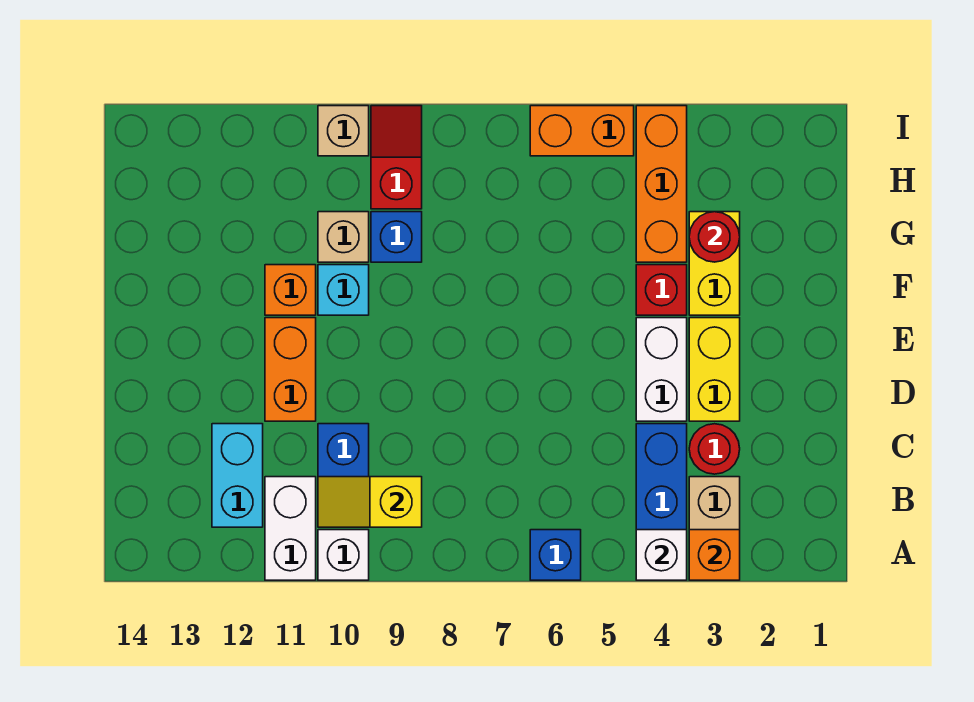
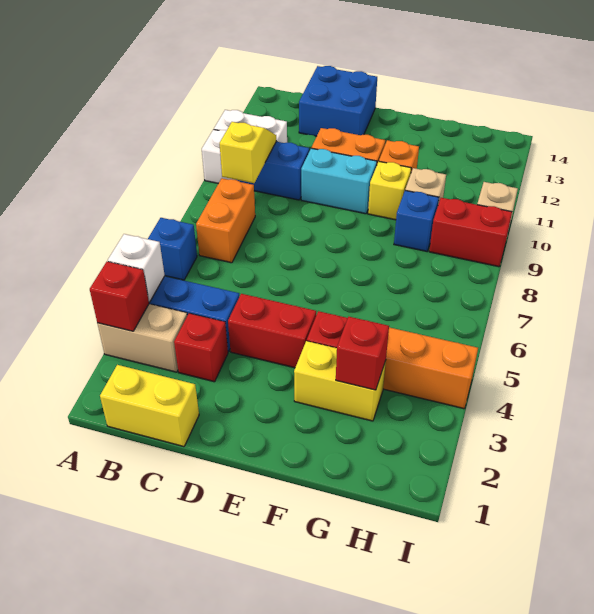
orange brick A3 level 2 -> red brick A3 level 2
cyan brick B12:C12 level 1 -> cyan brick D10:E10 level 1
red round brick C3 level 1 -> red brick C3 level 1
none -> blue brick C13:D14 level 1
yellow brick D3:E3 level 1 -> yellow brick B1:C1 level 1
white brick D4:E4 level 1 -> red brick D4:E4 level 1
cyan brick F10 level 1 -> yellow brick F10 level 1
red round brick G3 level 2 -> red brick G3 level 2
red slope H9:I9 level 1 top H -> red brick H9:I9 level 1
orange brick I5:I6 level 1 -> orange brick B7:B8 level 1

